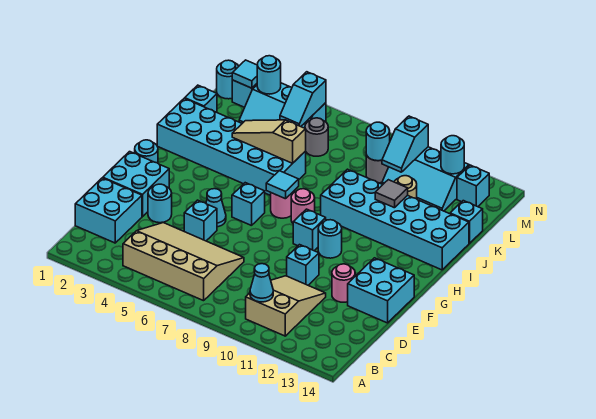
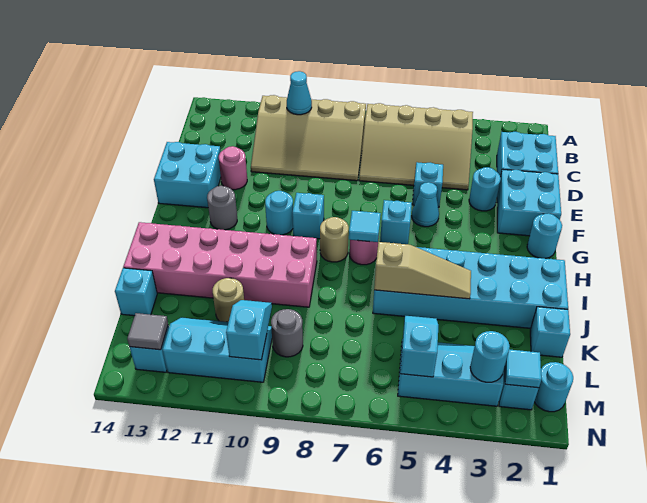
tan slope B10:D11 level 1 top B -> tan slope B8:D11 level 1 top B
cyan brick E10 level 1 -> none
pink round brick H8 level 1 -> tan round brick H8 level 1
cyan brick I9:J14 level 1 -> pink brick I9:J14 level 1
grey tile J11 level 2 -> grey tile M13 level 2
grey round brick L6 level 1 -> grey round brick G12 level 1
cyan round brick L9 level 2 -> none
cyan round brick M12 level 2 -> none

